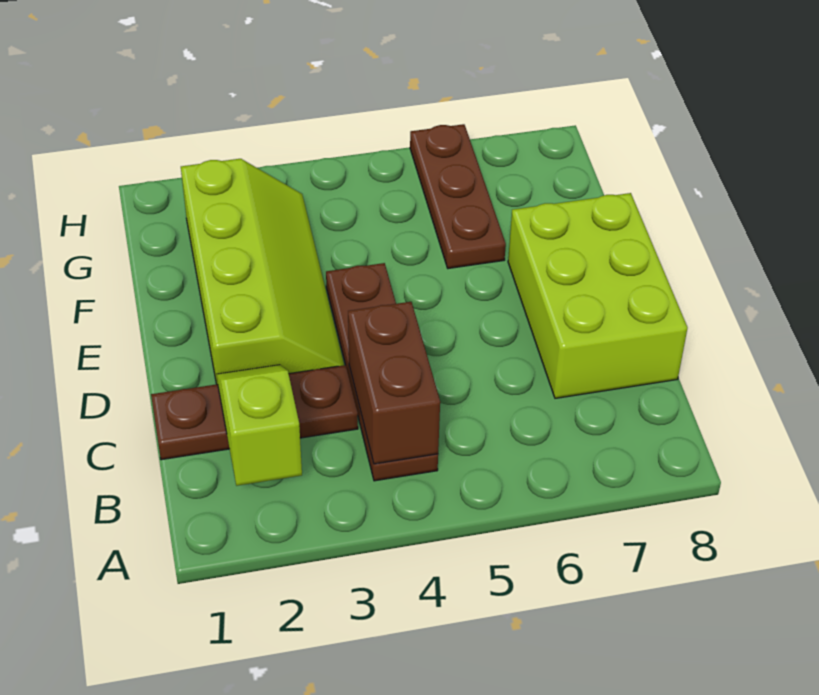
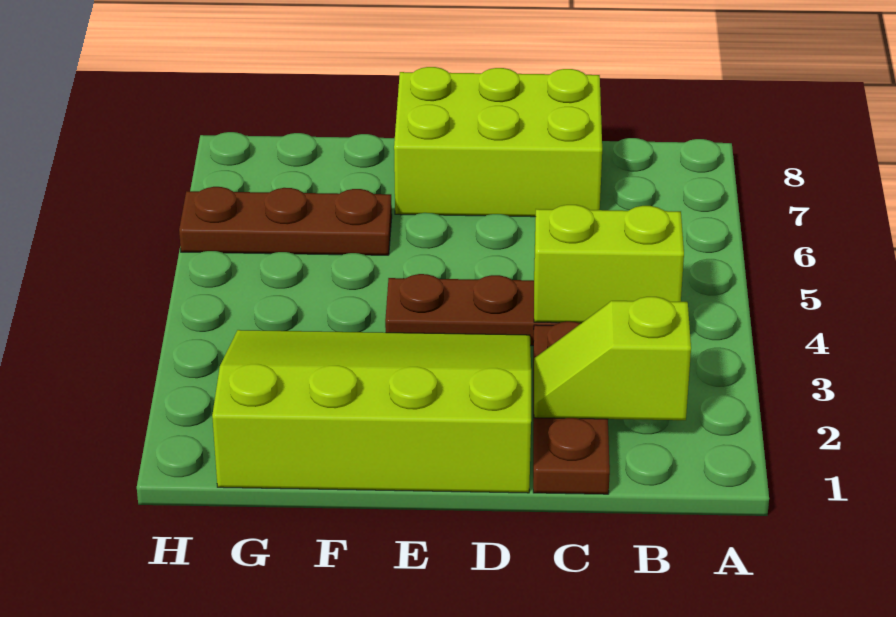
brown brick B4:C4 level 2 -> lime brick B4:C4 level 2
lime slope D2:G3 level 1 top 2 -> lime slope D1:G3 level 1 top 1

